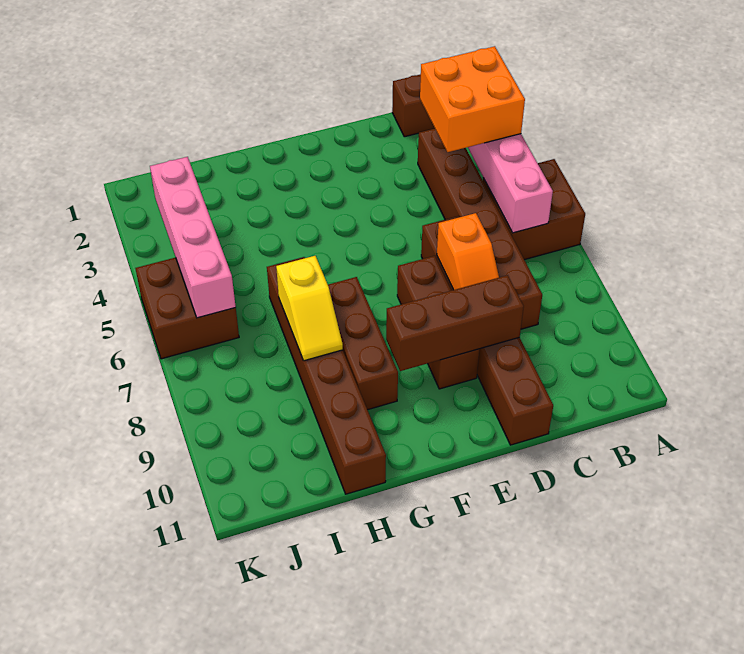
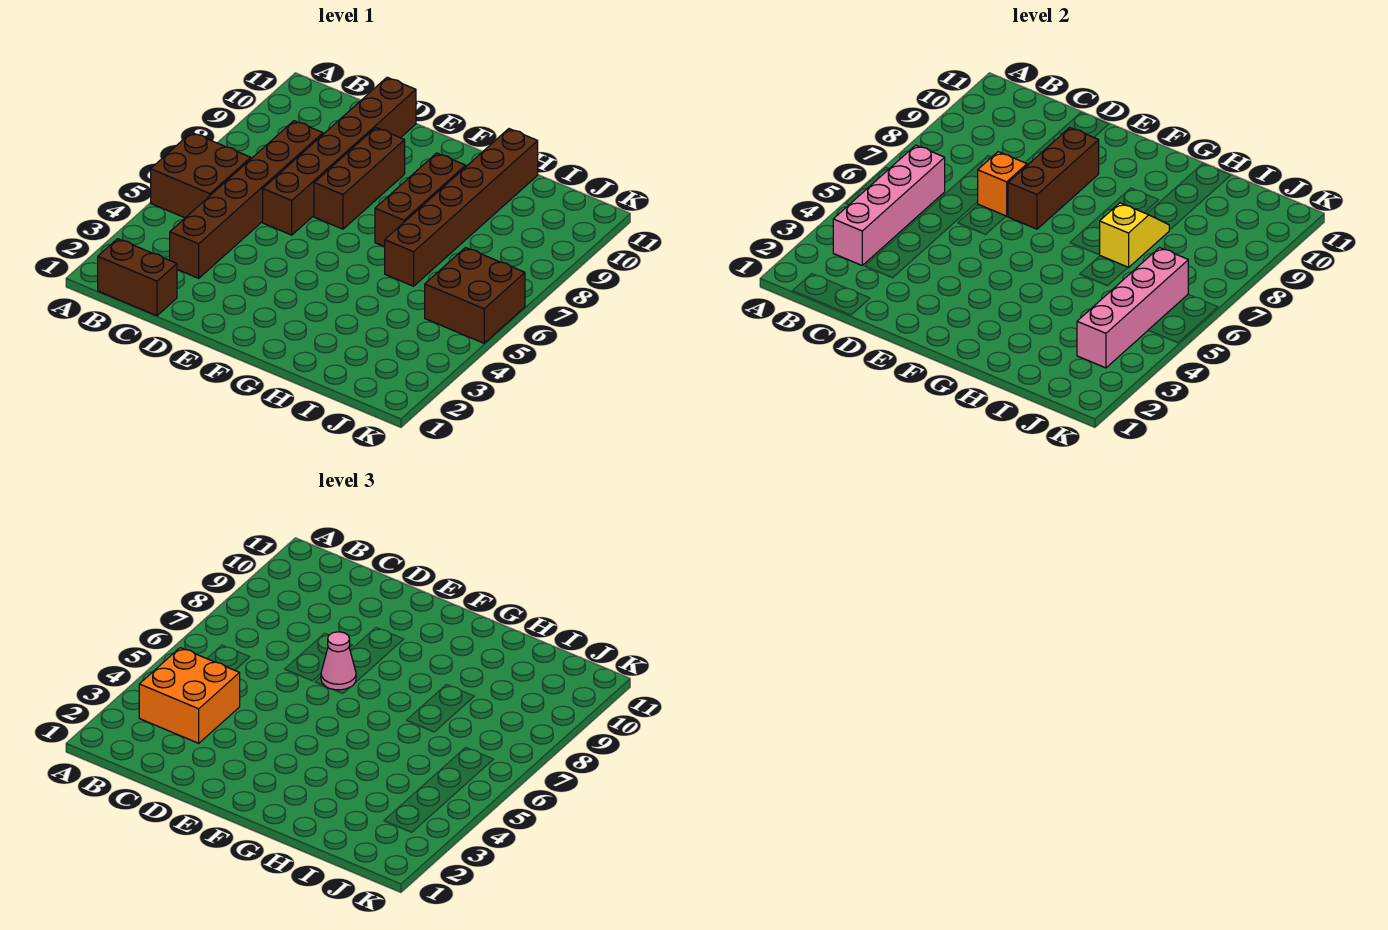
brown brick D9:F9 level 2 -> brown brick E7:E9 level 2
none -> pink cone E7 level 3

